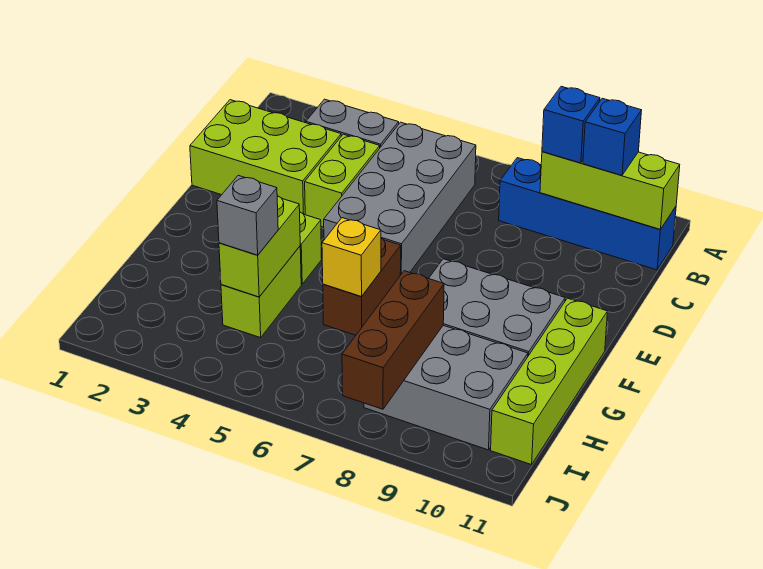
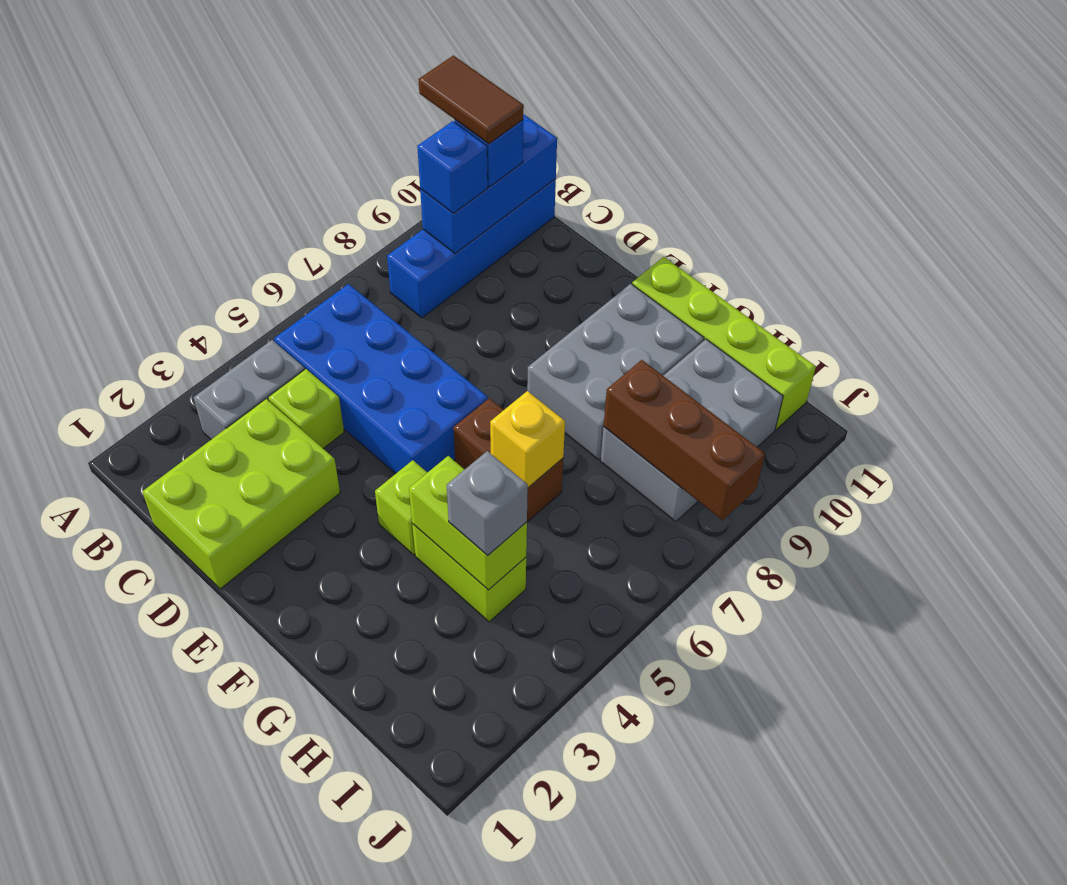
none -> brown tile A10:B10 level 4
grey brick B5:E6 level 1 -> blue brick B5:E6 level 1
lime brick B9:B11 level 2 -> blue brick B9:B11 level 2
lime brick C4:D4 level 1 -> lime brick C4 level 1

